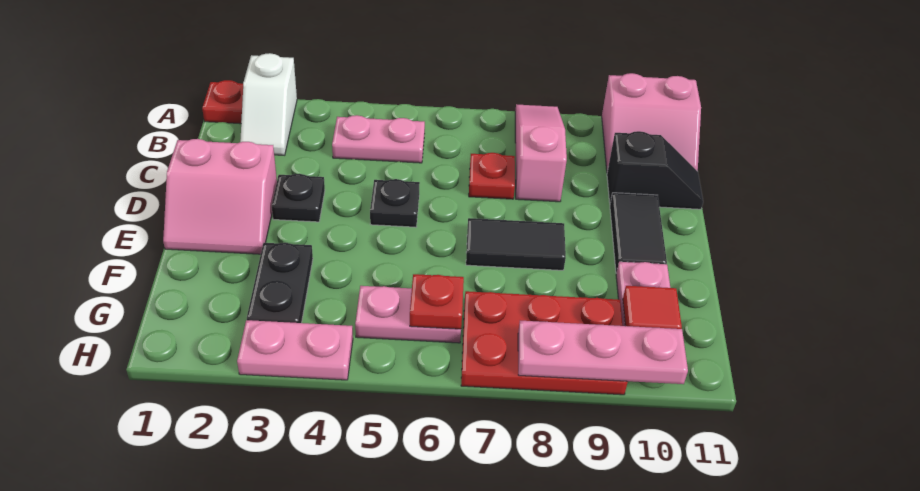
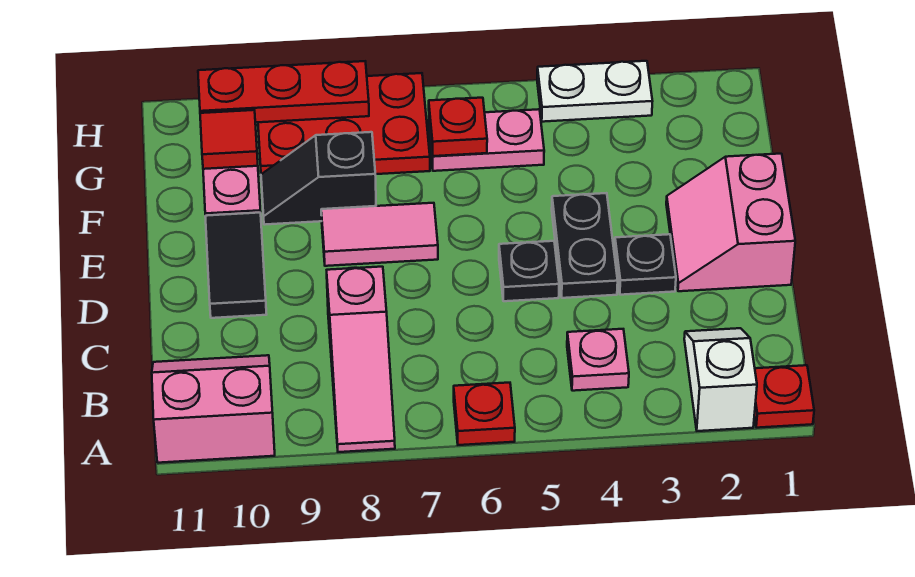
pink plate B4:B5 level 1 -> pink plate B4 level 1
red plate C7 level 1 -> red plate A6 level 1
black slope C10:C11 level 1 top 10 -> black slope F8:F9 level 1 top 8
pink slope D1:E2 level 1 top D -> pink slope D1:E2 level 1 top 1
black tile E7:E8 level 1 -> pink tile E7:E8 level 1
black plate F3:G3 level 1 -> black plate D4:E4 level 1
pink plate H3:H4 level 1 -> white plate H3:H4 level 1
pink plate H8:H10 level 2 -> red plate H8:H10 level 2

